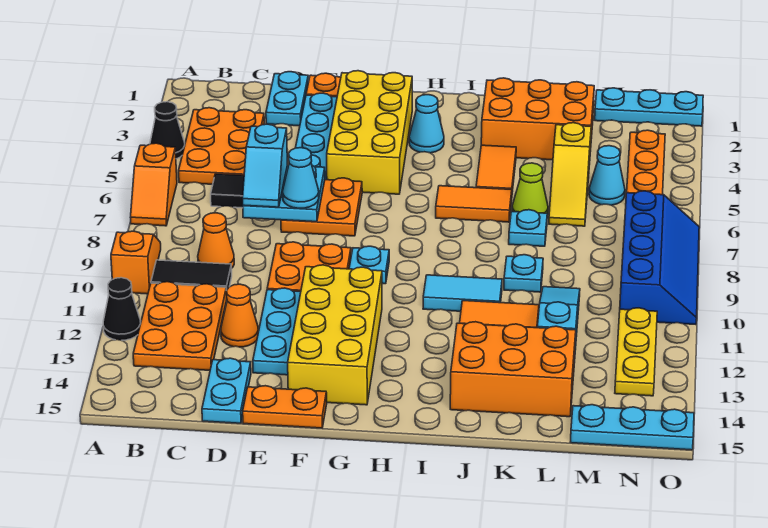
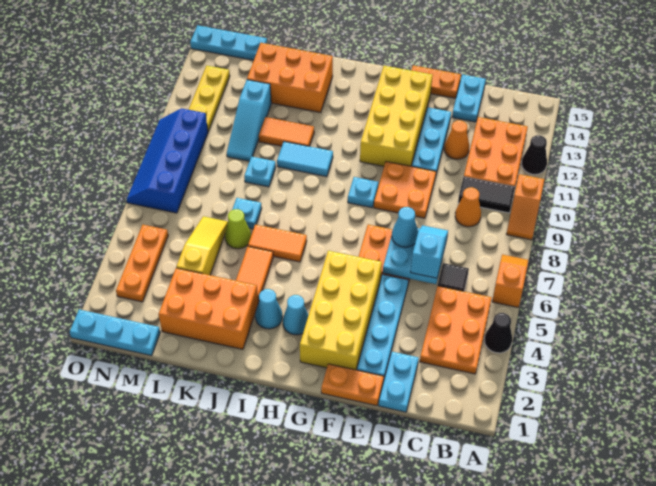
cyan cone M5 level 1 -> cyan cone I3 level 1

